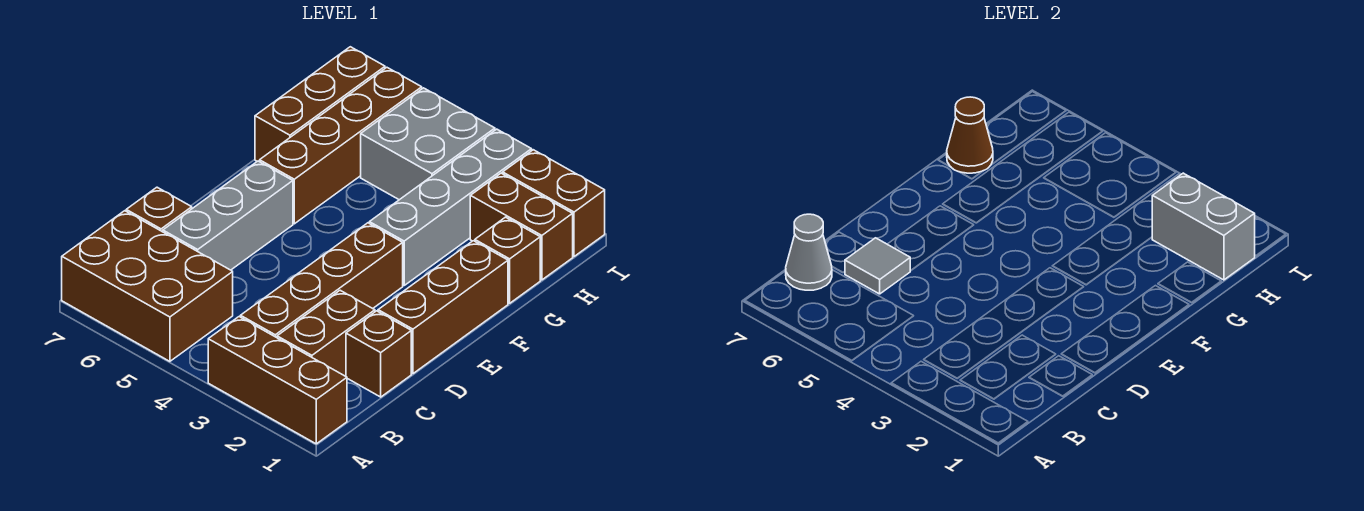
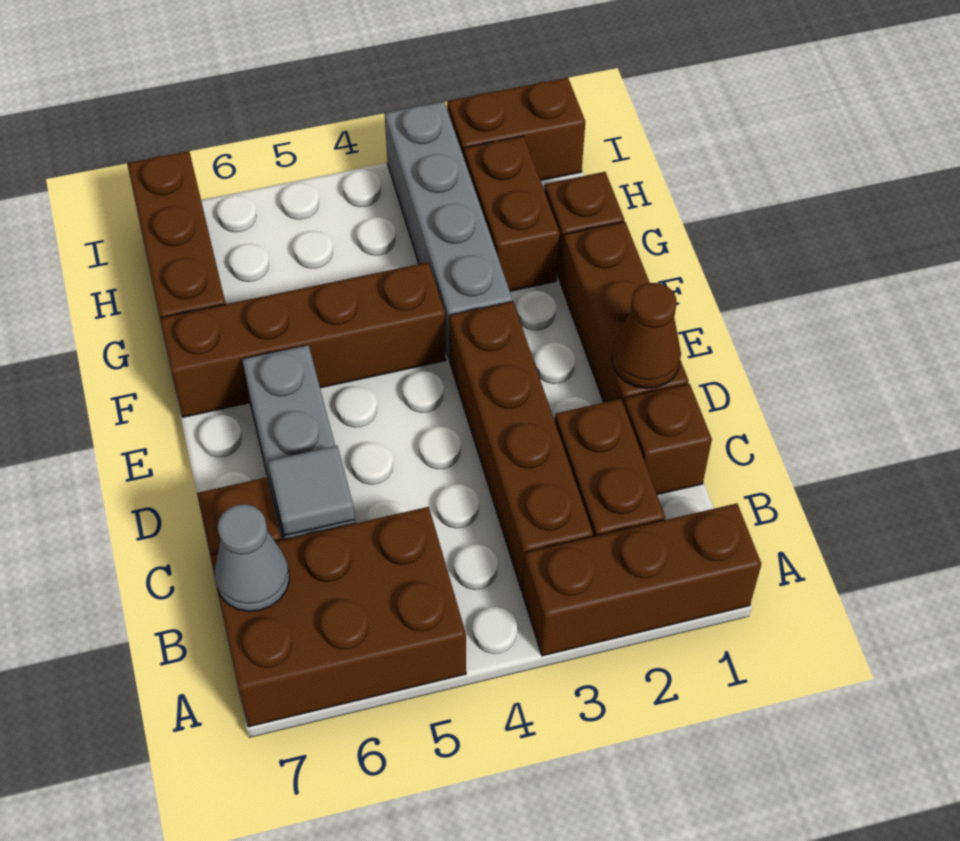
brown brick F6:I6 level 1 -> brown brick F4:F7 level 1
brown cone G7 level 2 -> brown cone D1 level 2
brown brick H1:H2 level 1 -> brown brick G2:H2 level 1
grey brick H1:H2 level 2 -> none
grey brick H4:I5 level 1 -> none

